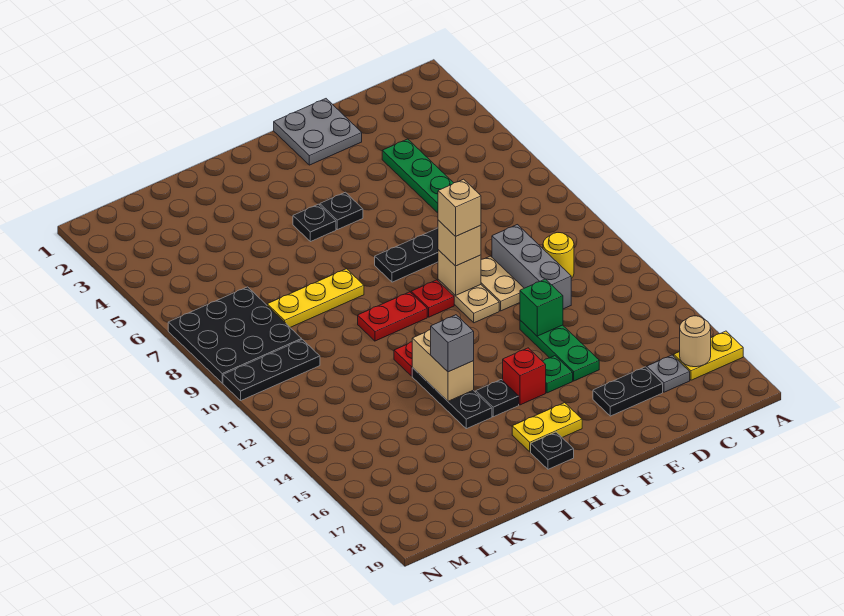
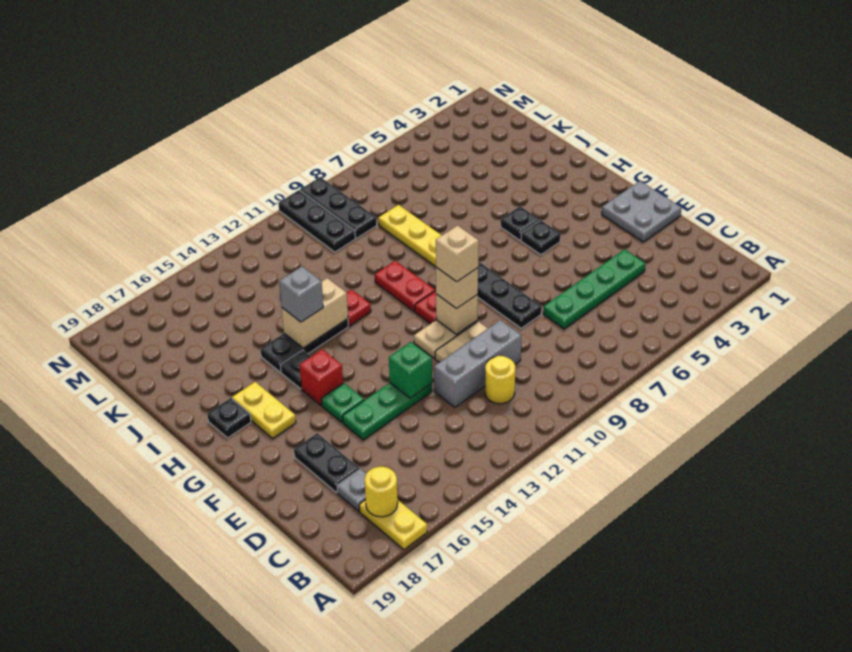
tan round brick B17 level 2 -> yellow round brick B17 level 2
black plate L7:N9 level 1 -> black plate L9:N9 level 1

